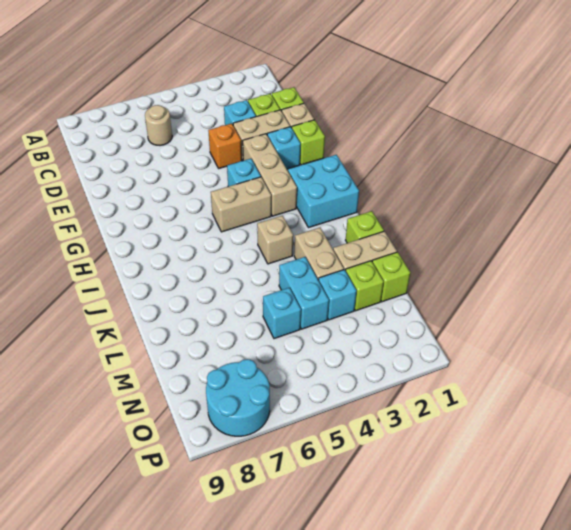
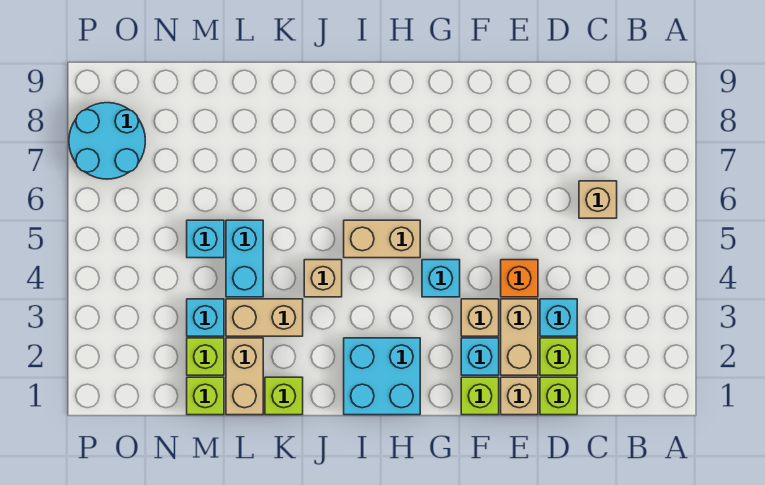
tan round brick C6 level 1 -> tan brick C6 level 1
tan brick F3:H3 level 1 -> tan brick F3 level 1
tan brick H4:H5 level 1 -> tan brick H5:I5 level 1
cyan brick L4:M4 level 1 -> cyan brick L4:L5 level 1

